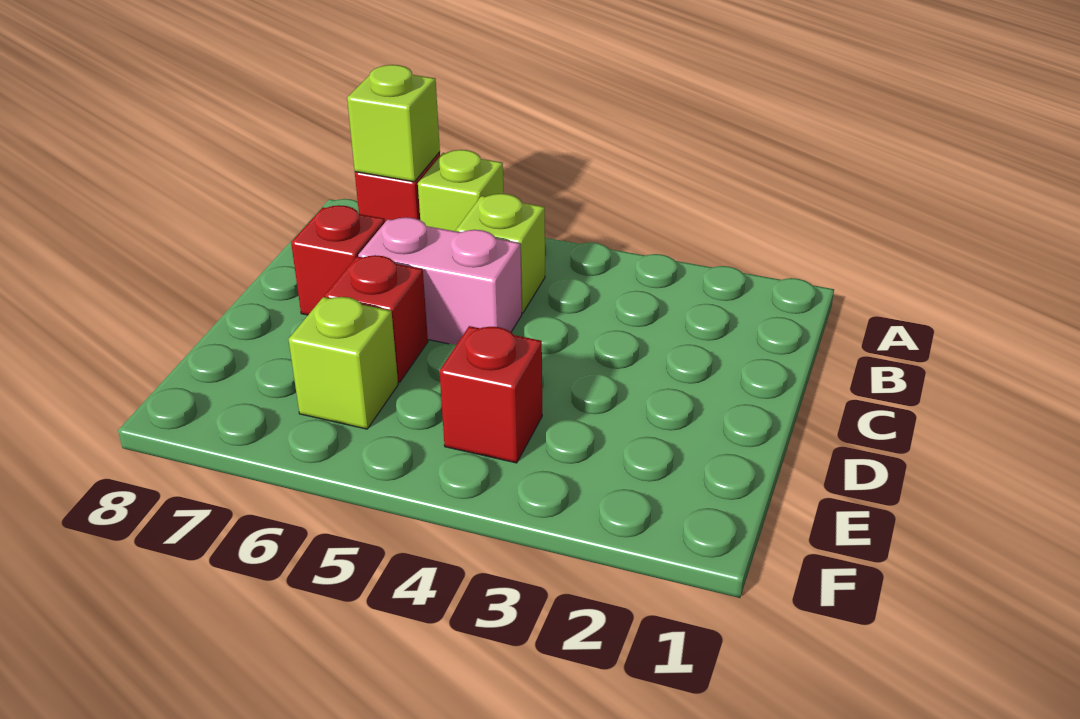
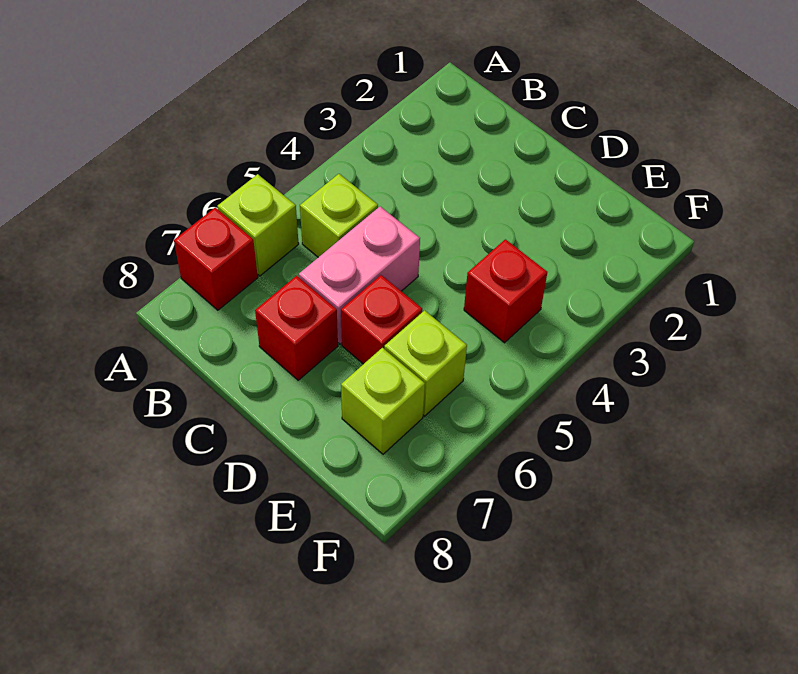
lime brick A7 level 2 -> lime brick E7 level 1

